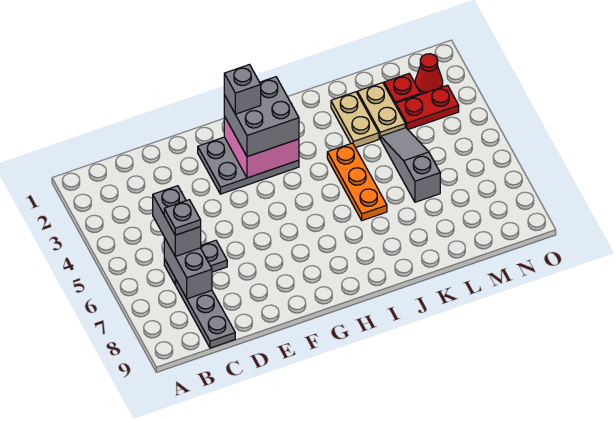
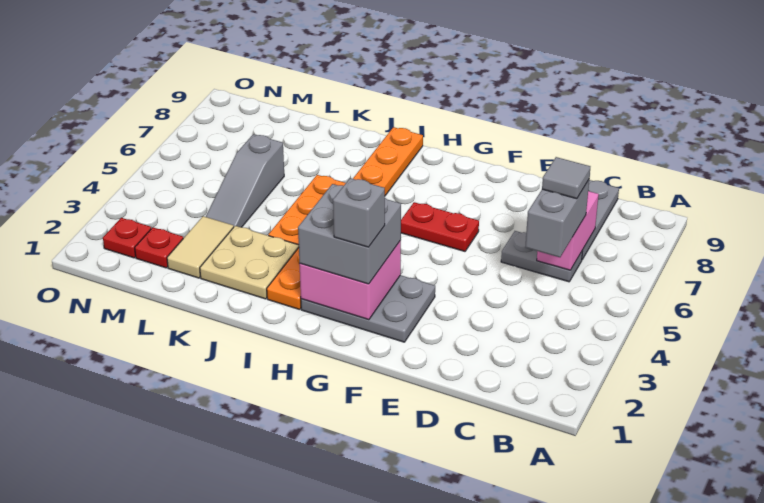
grey brick C6:C7 level 2 -> pink brick C6:C7 level 2
grey plate C6 level 4 -> grey tile C6 level 4
none -> orange plate I2:I9 level 1
tan plate K2:K3 level 1 -> tan plate J2:K3 level 1
tan plate L2:L3 level 1 -> tan tile L2:L3 level 1
red plate M3:N3 level 1 -> red plate F6:G6 level 1
red cone N2 level 1 -> red plate N2 level 1

